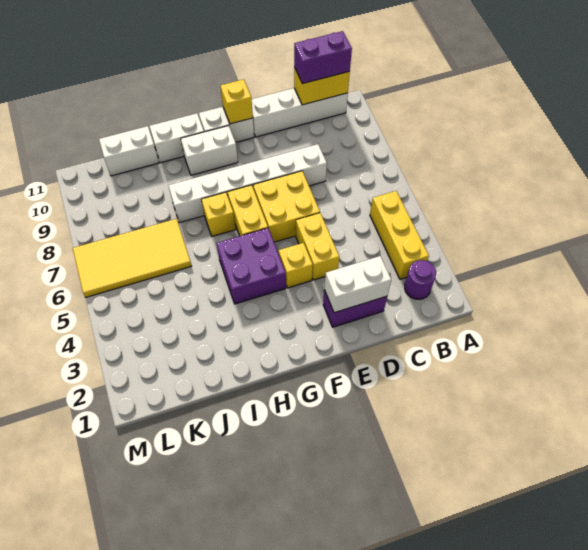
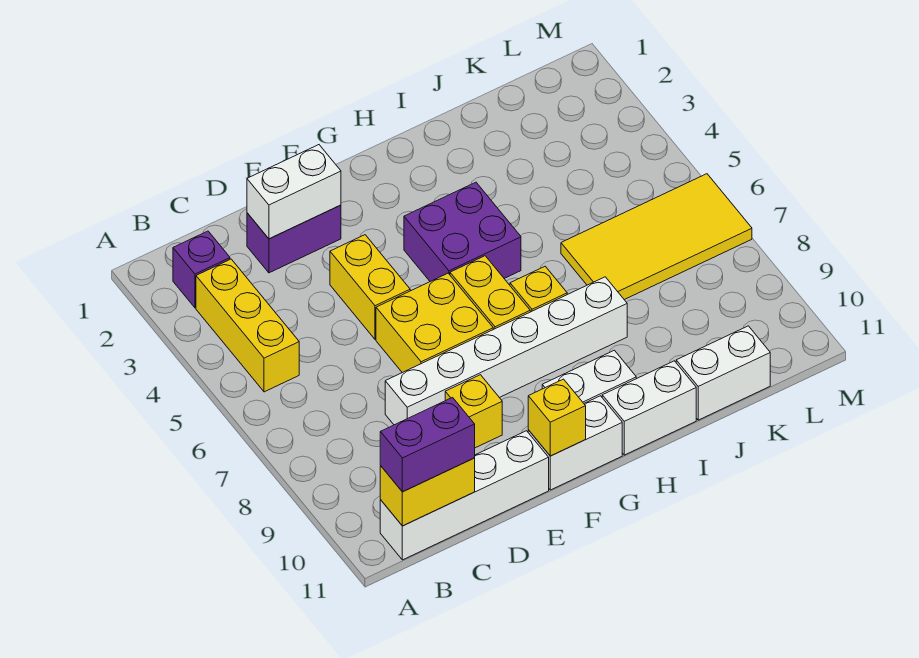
purple round brick B2 level 1 -> purple brick B2 level 1
yellow brick F4 level 1 -> yellow brick E9 level 1

